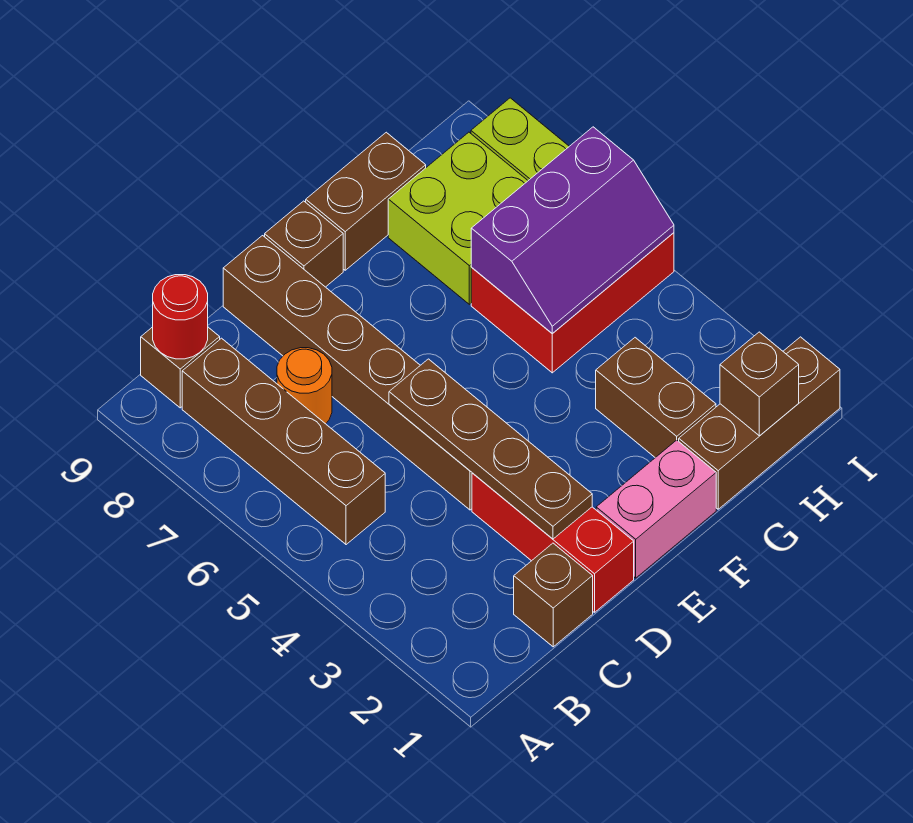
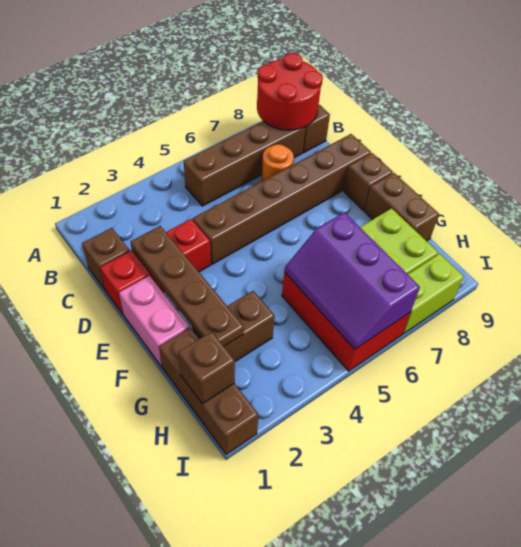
red round brick B9 level 2 -> red round brick A8:B9 level 2
brown plate D2:D5 level 2 -> brown plate D2:G2 level 2

